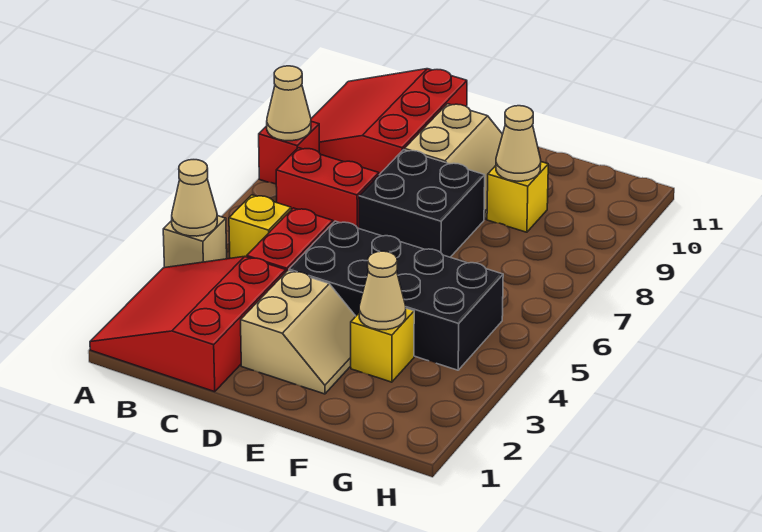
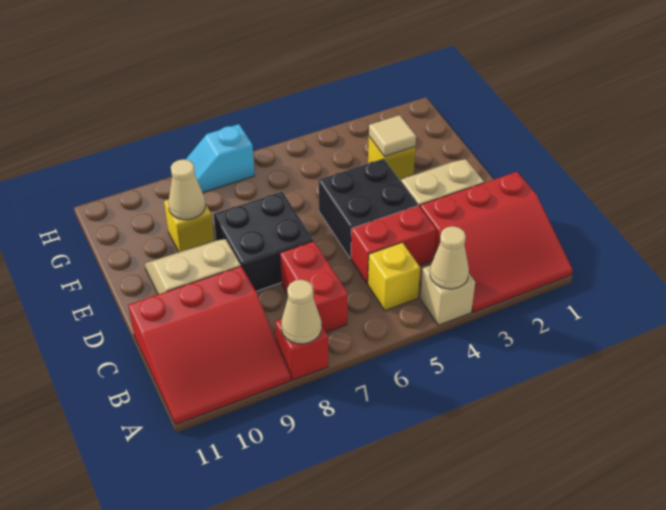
black brick D4:G5 level 1 -> black brick D4:E5 level 1
tan cone F3 level 2 -> tan tile F3 level 2
none -> cyan slope H7:H8 level 1 top 7

